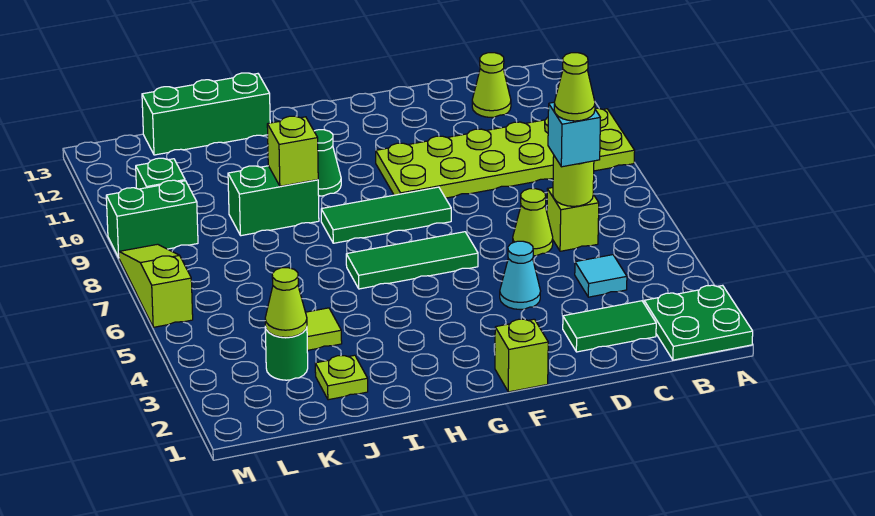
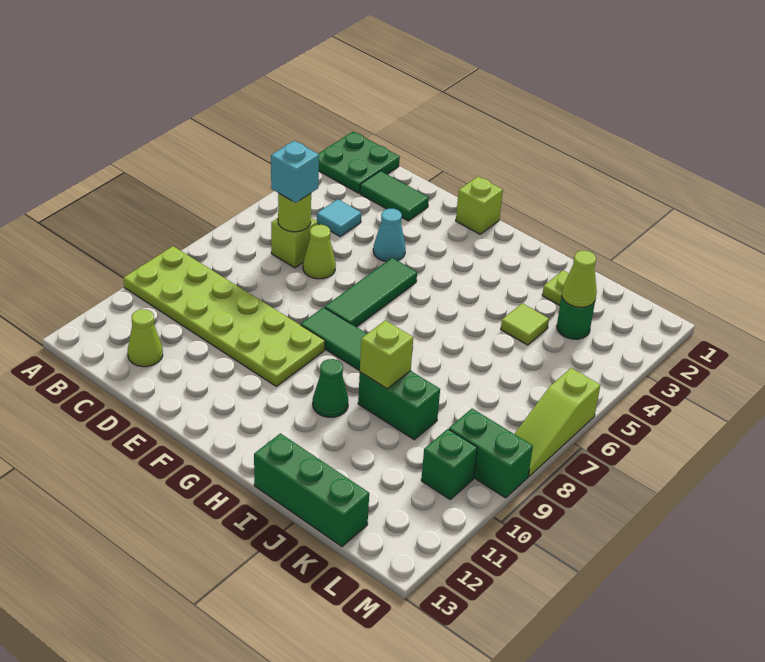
lime cone C6 level 4 -> none
green tile F6:H6 level 1 -> green tile F5:F7 level 1

